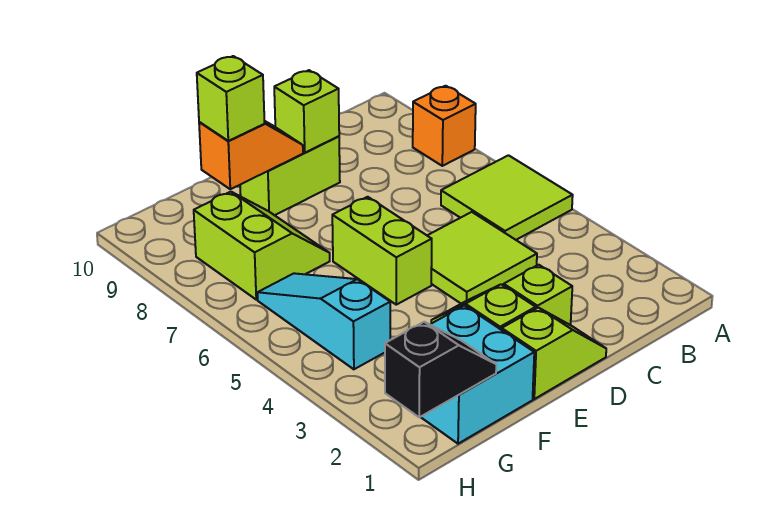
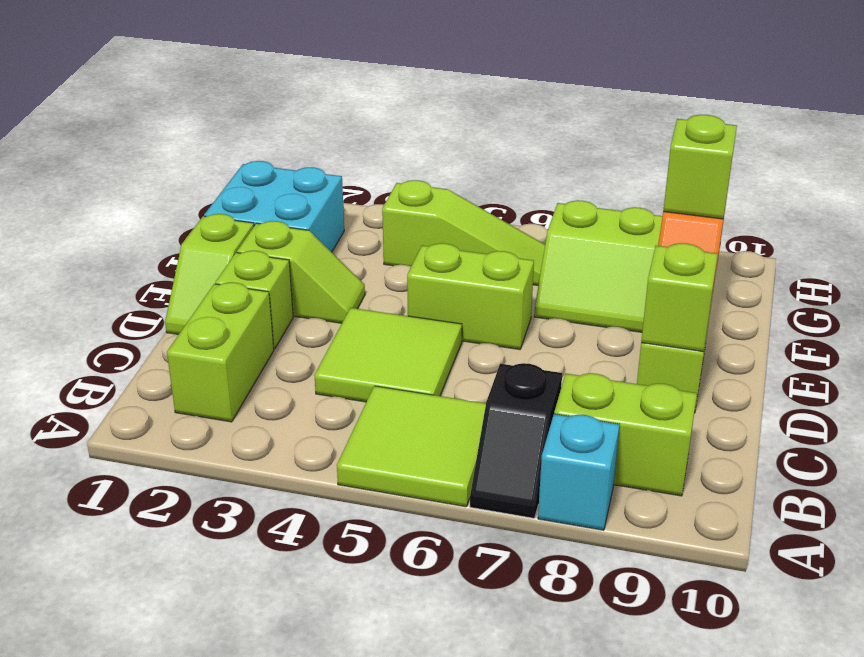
orange brick A8 level 1 -> cyan brick A8 level 1
none -> lime brick B2:C2 level 1
none -> lime brick B8:B9 level 1
black slope G1:H1 level 2 top H -> black slope A7:B7 level 1 top B
cyan slope G4:G6 level 1 top 4 -> lime slope G4:G6 level 1 top 4

